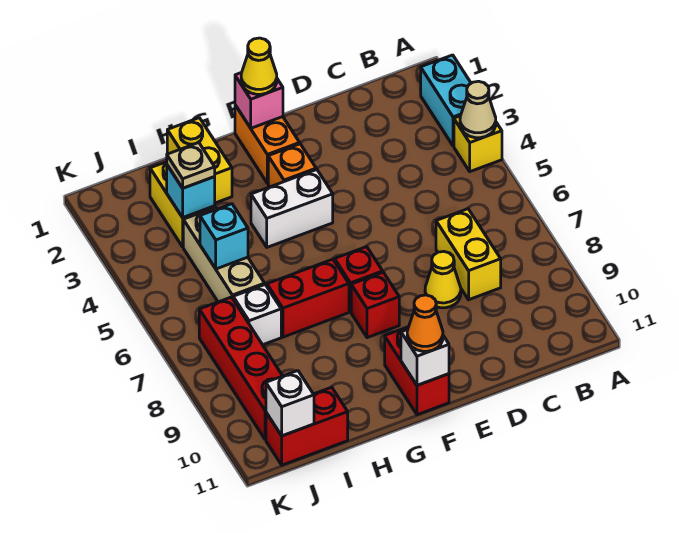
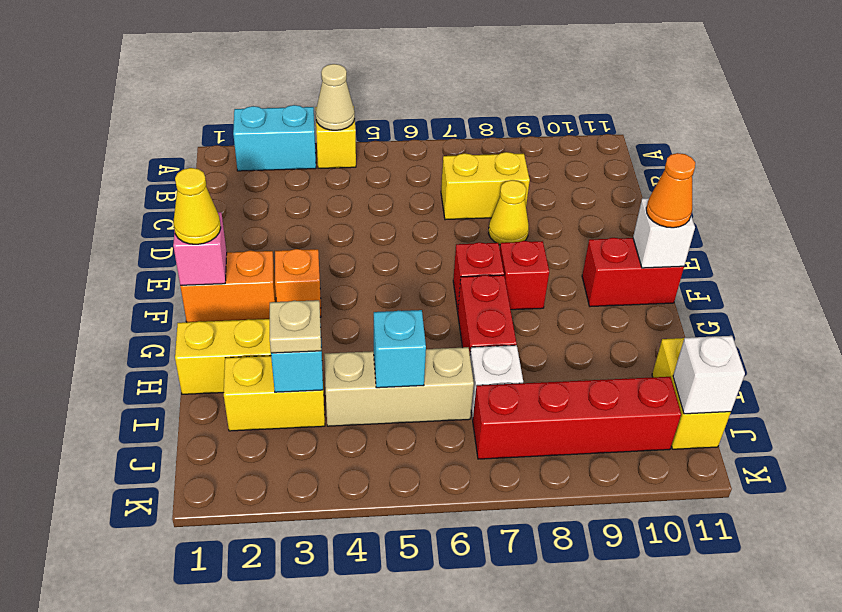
white brick F4:G4 level 1 -> none
red brick I11:J11 level 1 -> yellow brick I11:J11 level 1

